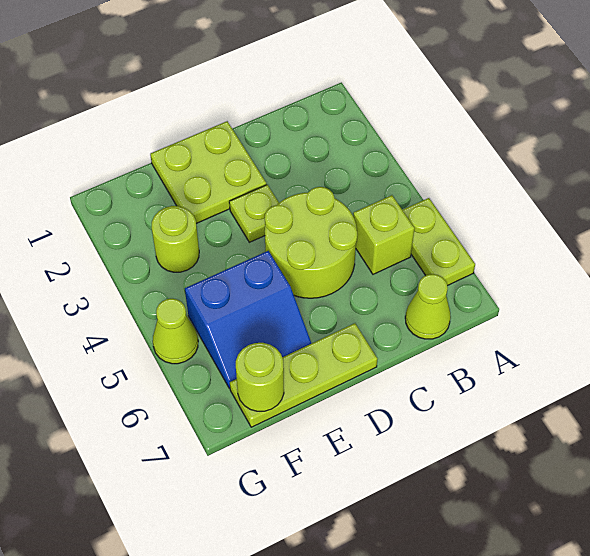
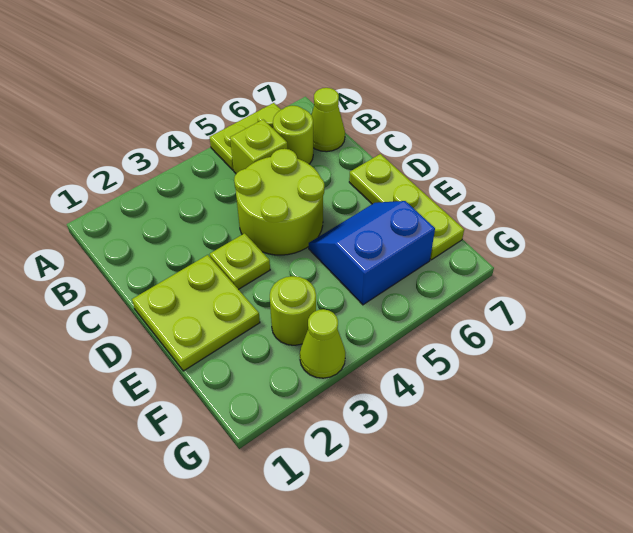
blue slope E5:F6 level 1 top 5 -> blue slope E5:F6 level 1 top F
lime round brick F7 level 2 -> lime round brick B6 level 1
lime cone G5 level 1 -> lime cone G3 level 1

